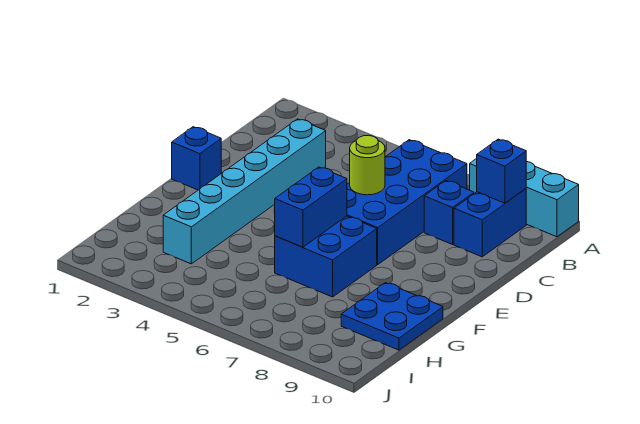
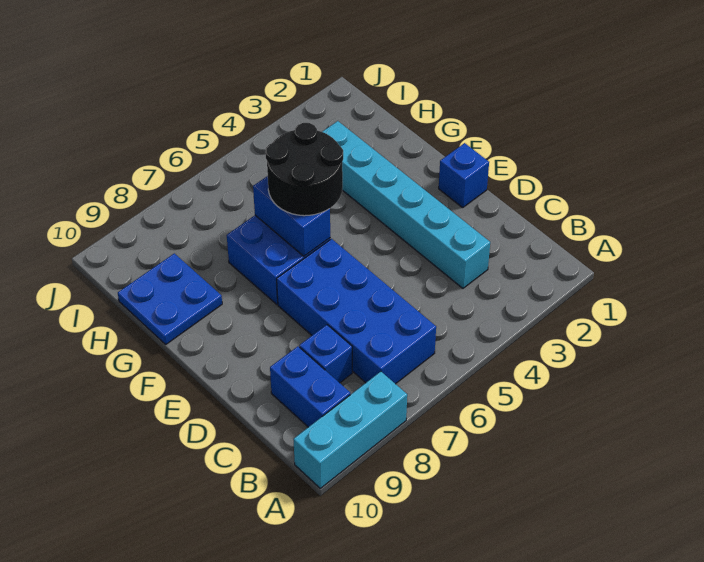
blue brick B9 level 2 -> none
lime round brick D6 level 2 -> none
none -> black round brick F5:G6 level 3

